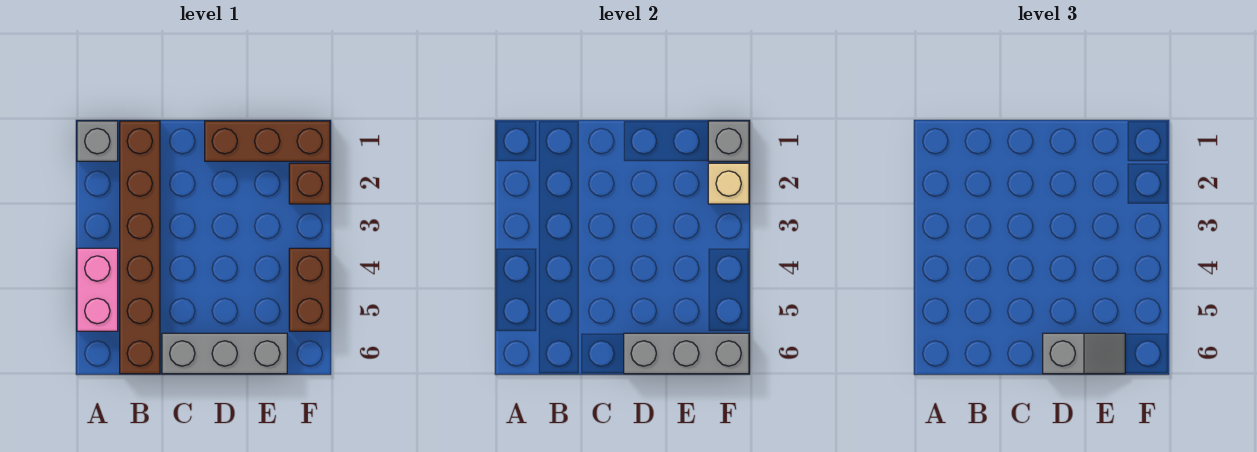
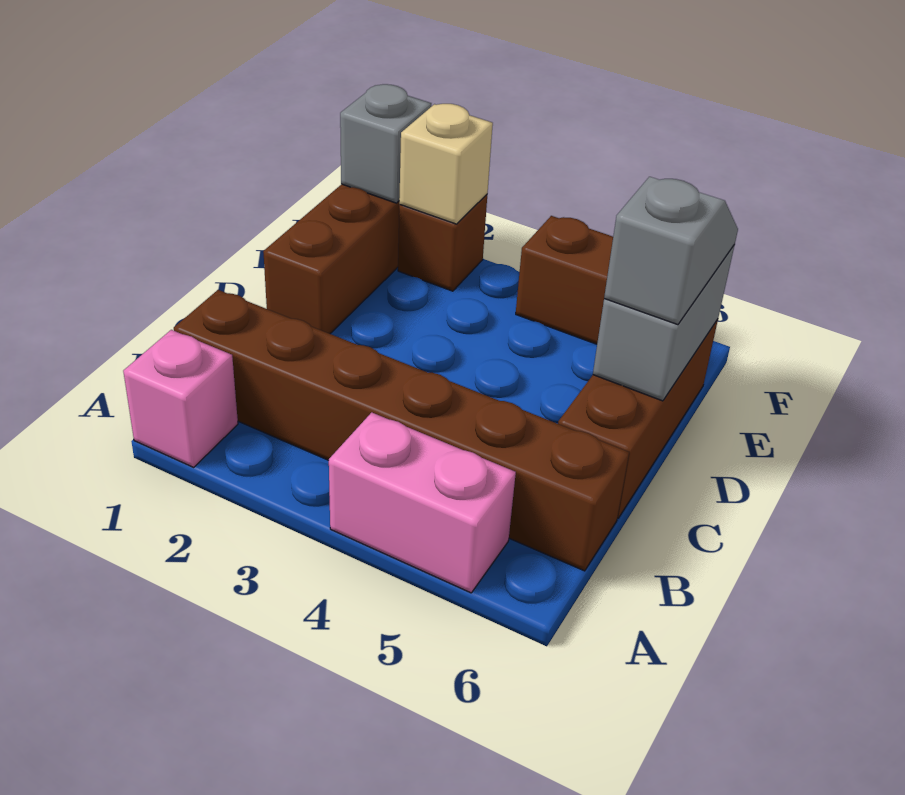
grey brick A1 level 1 -> pink brick A1 level 1
grey brick C6:E6 level 1 -> brown brick C6:E6 level 1
grey brick D6:F6 level 2 -> grey brick D6:E6 level 2

